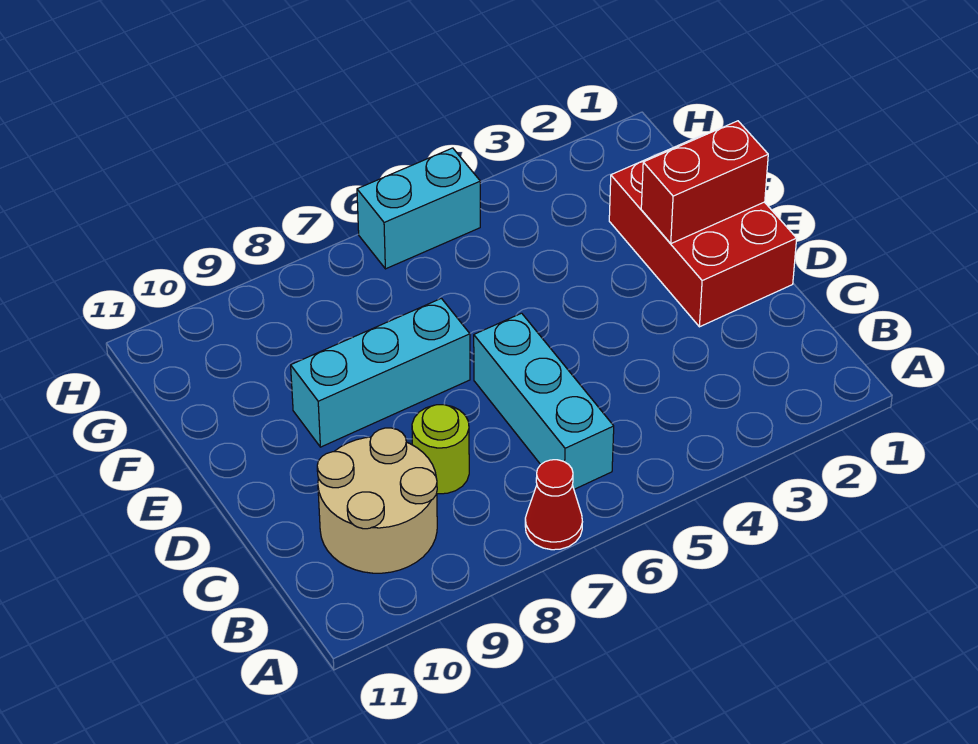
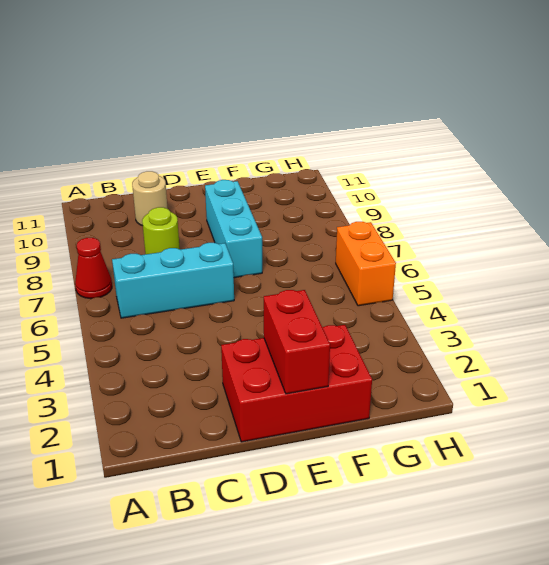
tan round brick B9:C10 level 1 -> tan round brick C10 level 1
cyan brick H5:H6 level 1 -> orange brick H5:H6 level 1

